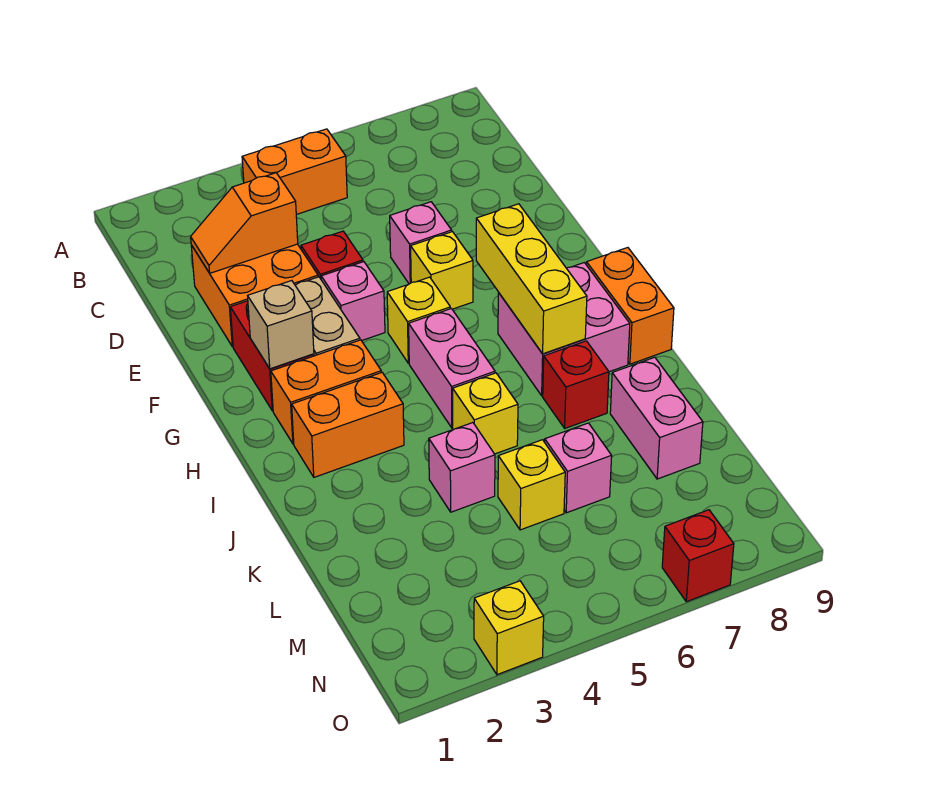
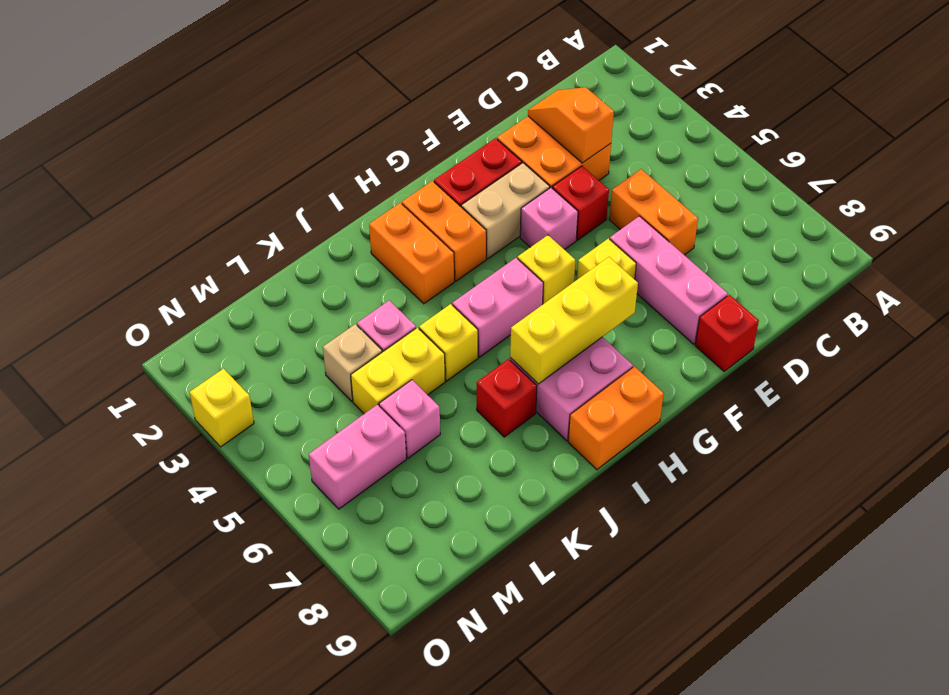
orange brick B4:B5 level 1 -> orange brick D5:D6 level 1
pink brick E6 level 1 -> pink brick E6:E8 level 1
tan brick G2 level 2 -> tan brick L4 level 1
pink brick K8:L8 level 1 -> pink brick M6:N6 level 1
yellow brick L5 level 1 -> yellow brick K5:L5 level 1
red brick O7 level 1 -> red brick E9 level 1

